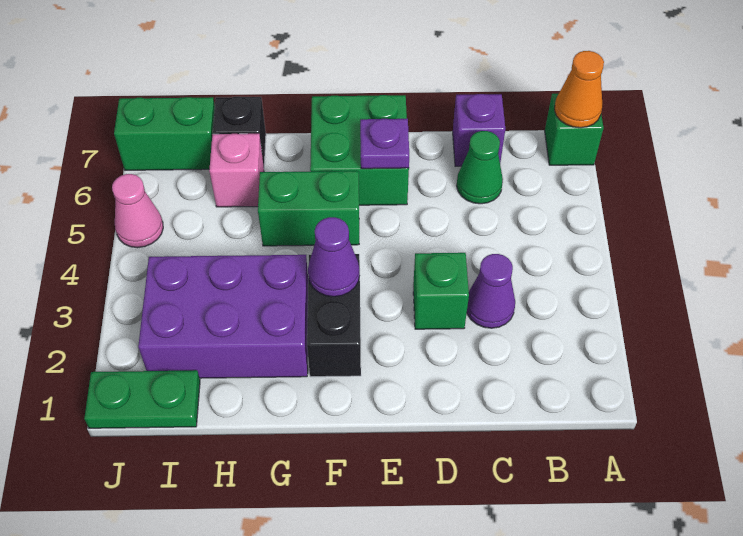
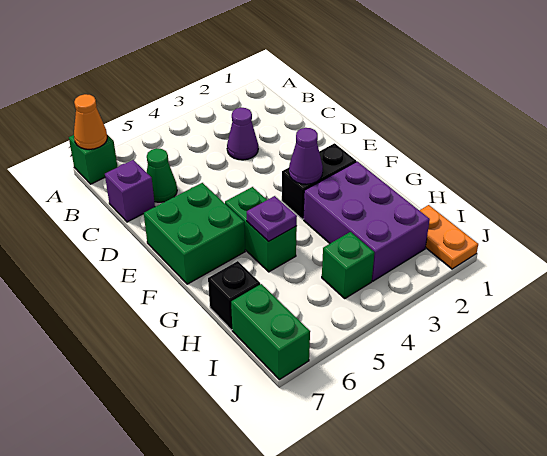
green brick D3 level 1 -> green brick I4 level 1
purple plate E6 level 2 -> purple plate G5 level 2
pink brick H6 level 1 -> none
green plate I1:J1 level 1 -> orange plate I1:J1 level 1
pink cone J5 level 1 -> none

